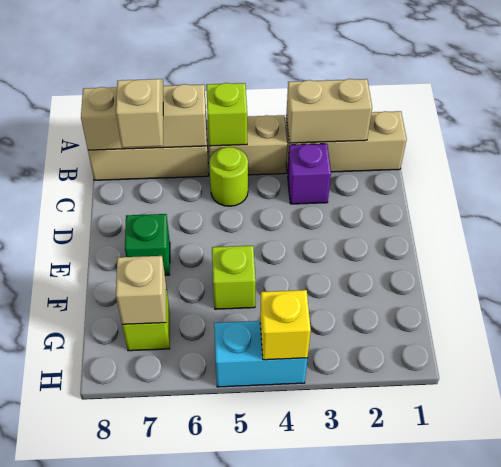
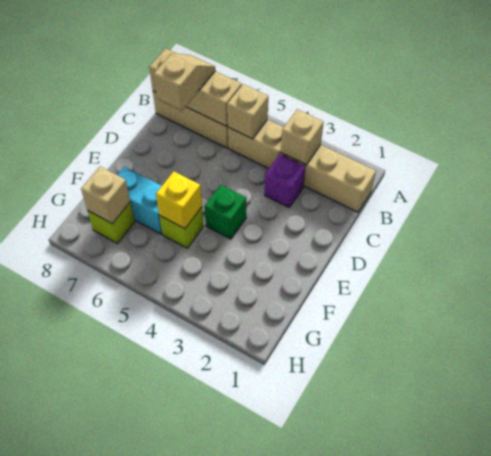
tan brick B2:B3 level 2 -> tan brick B3 level 2
lime brick B5 level 2 -> tan brick B5 level 2
lime round brick C5 level 1 -> none
green brick E7 level 1 -> green brick E4 level 1
cyan brick H4:H5 level 1 -> cyan brick F6:F7 level 1
yellow brick H4 level 2 -> yellow brick F5 level 2

